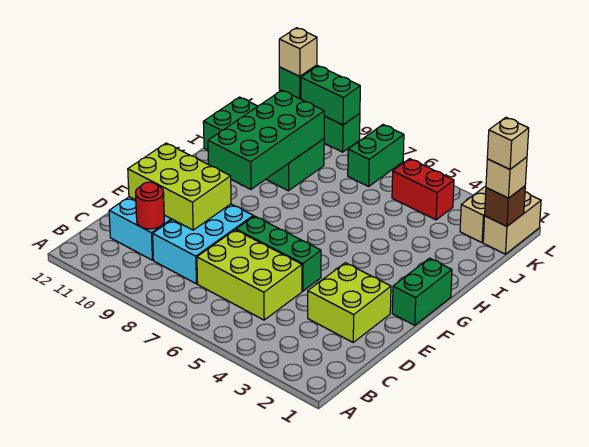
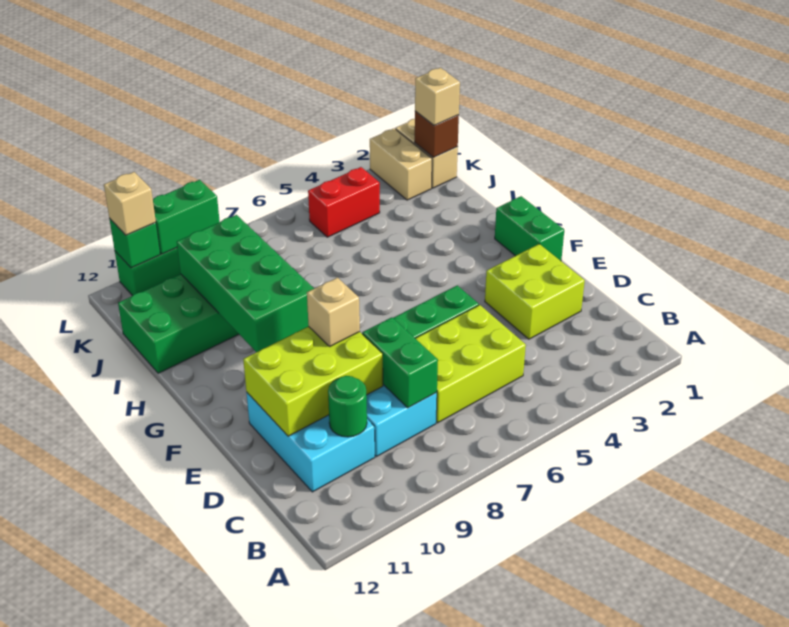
red round brick C10 level 2 -> green round brick C10 level 2
tan brick K1 level 4 -> tan brick E9 level 3
green brick K7:L7 level 1 -> green brick C8:D8 level 2

